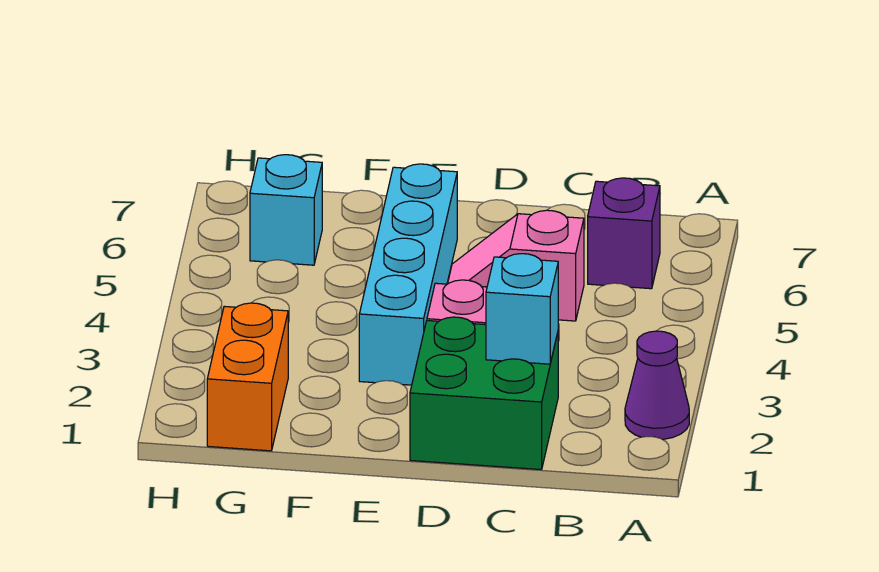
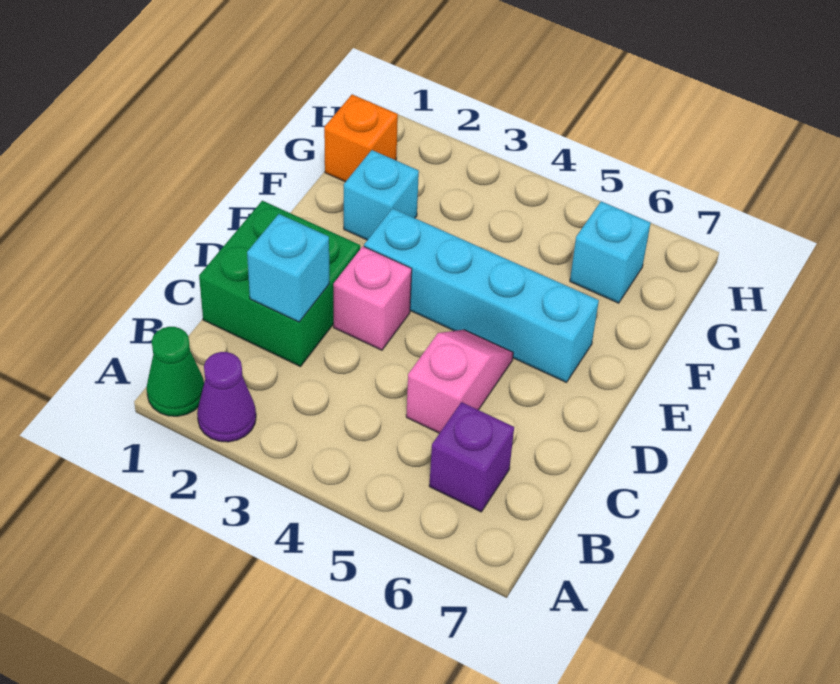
none -> green cone A1 level 1
none -> cyan brick F2 level 1
orange brick G1:G2 level 1 -> orange brick G1 level 1

